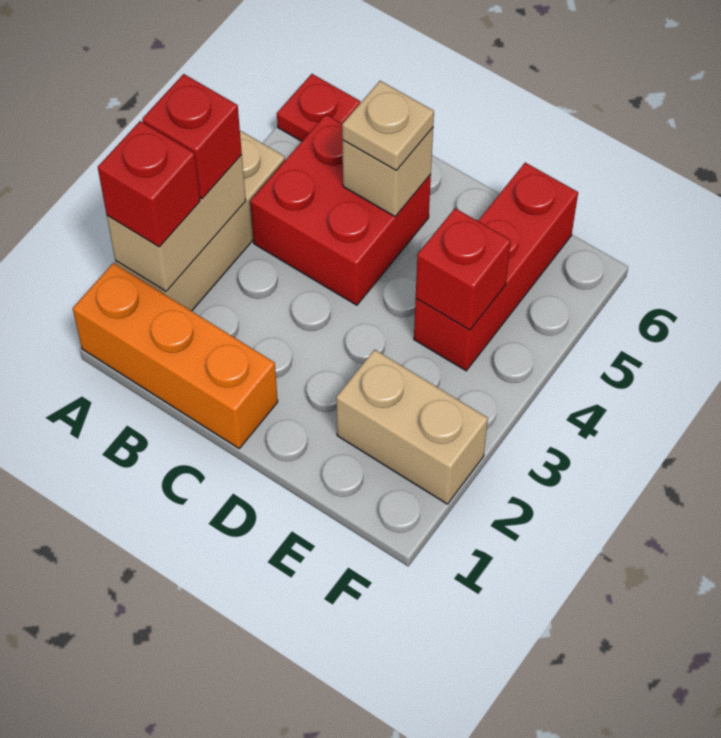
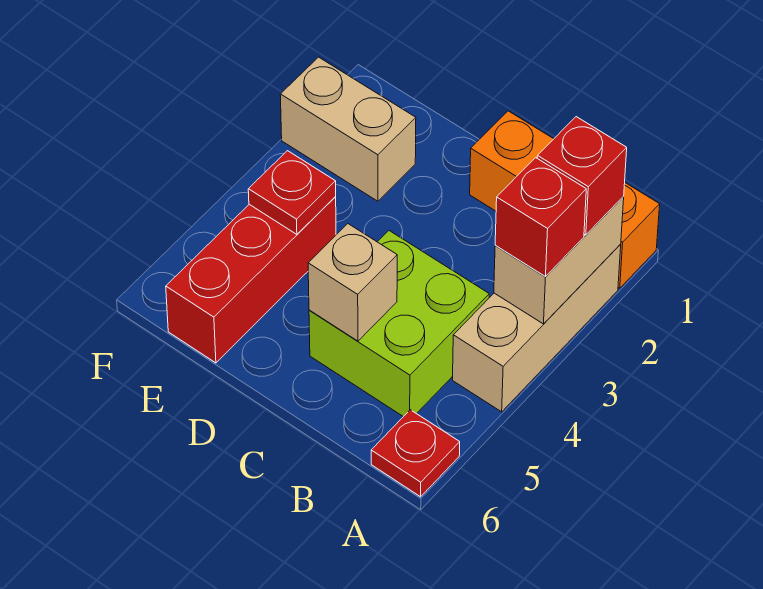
red brick B4:C5 level 1 -> lime brick B4:C5 level 1
tan plate C5 level 3 -> none
red brick E4 level 2 -> red plate E4 level 2

